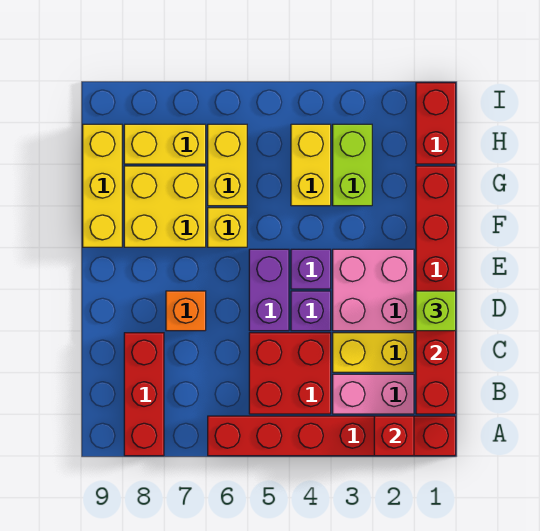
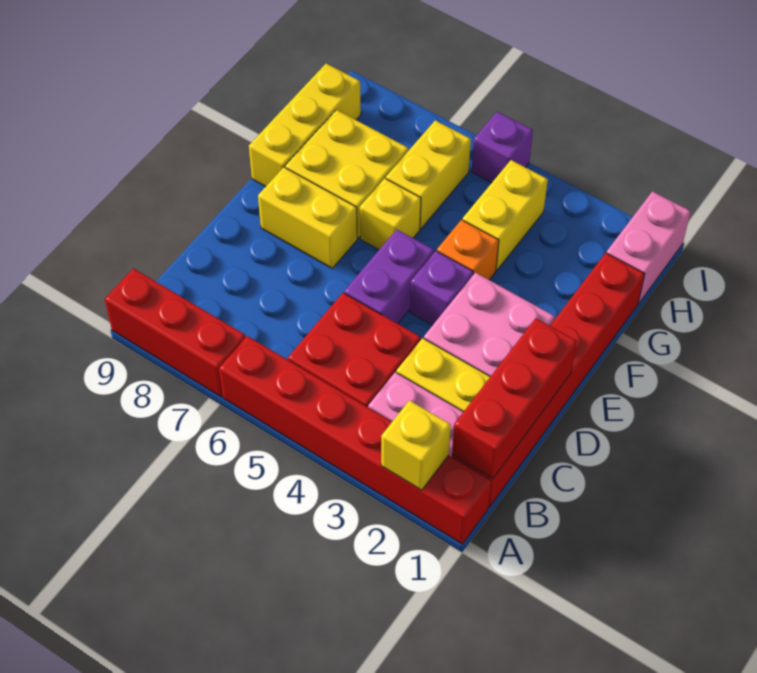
red brick A2 level 2 -> yellow brick A2 level 2
red brick A8:C8 level 1 -> red brick A7:A9 level 1
lime brick D1 level 3 -> none
purple brick D4 level 1 -> purple brick I5 level 1
orange brick D7 level 1 -> orange brick F4 level 1
lime brick G3:H3 level 1 -> none
red brick H1:I1 level 1 -> pink brick H1:I1 level 1
yellow brick H7:H8 level 1 -> yellow brick E7:E8 level 1

